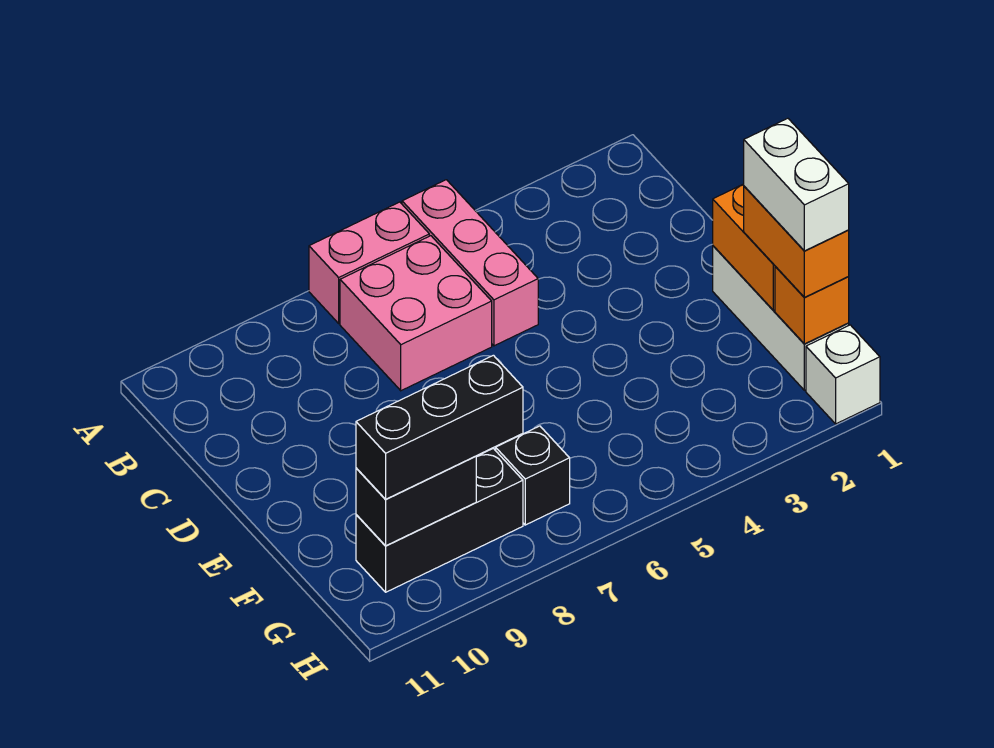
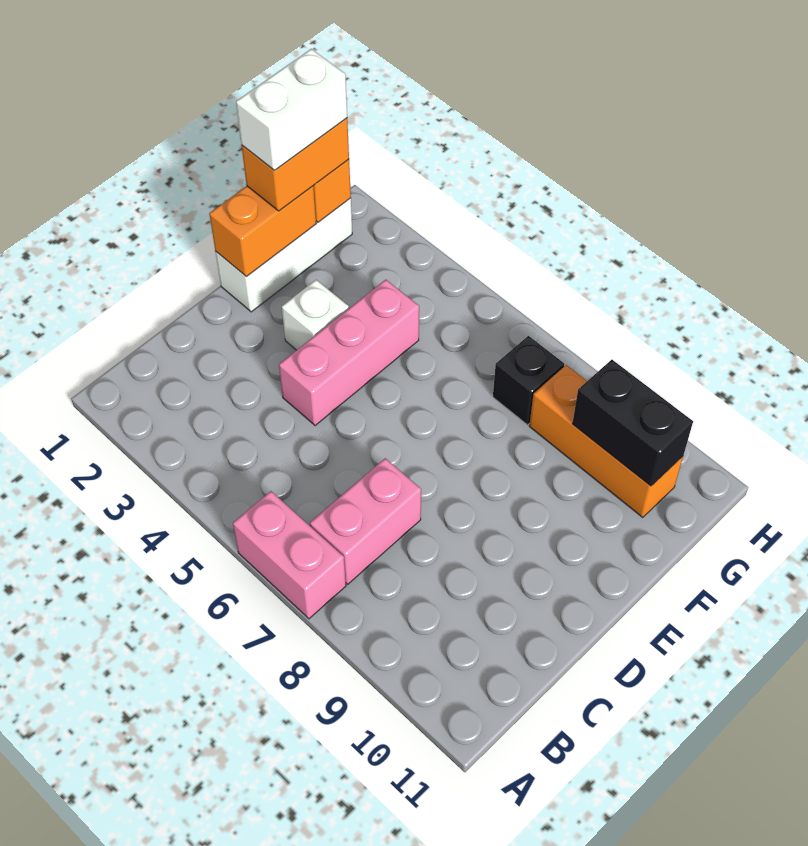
pink brick A5:C5 level 1 -> pink brick D4:F4 level 1
pink brick B6:C7 level 1 -> pink brick B7:C7 level 1
black brick G8:G10 level 1 -> orange brick G8:G10 level 1
black brick G8:G10 level 3 -> none
white brick H1 level 1 -> white brick E3 level 1

